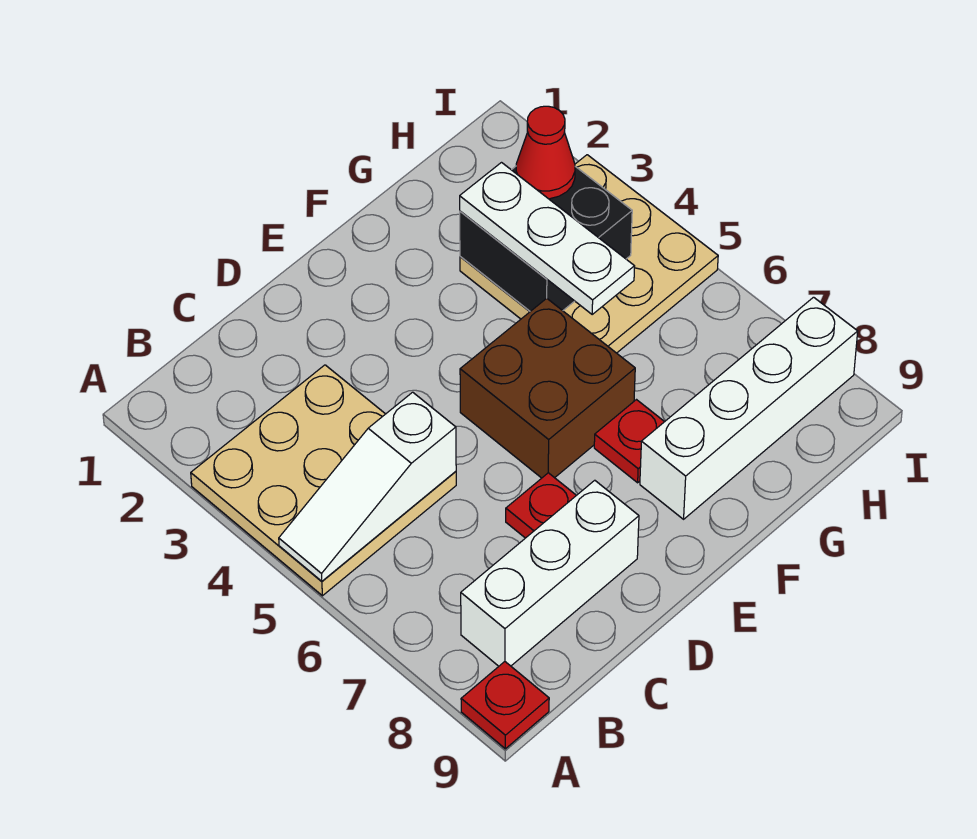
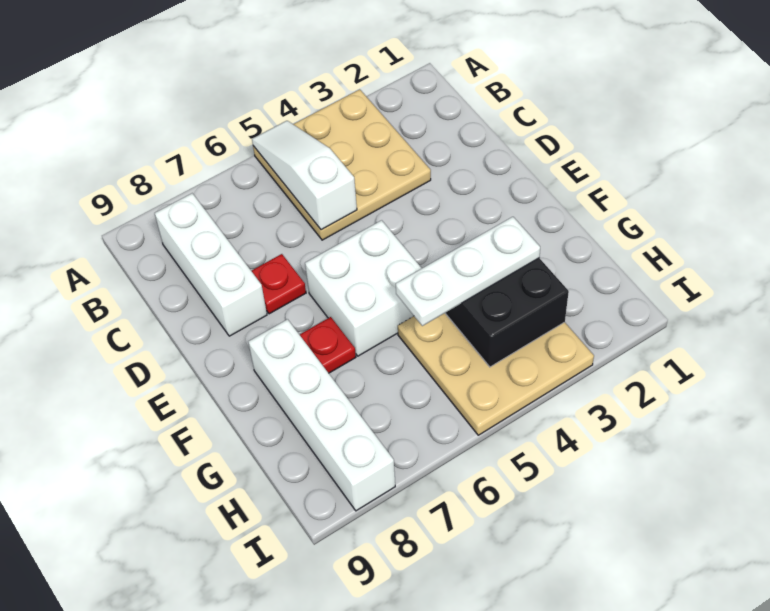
red plate A9 level 1 -> none
brown brick E5:F6 level 1 -> white brick E5:F6 level 1
red cone H3 level 3 -> none

